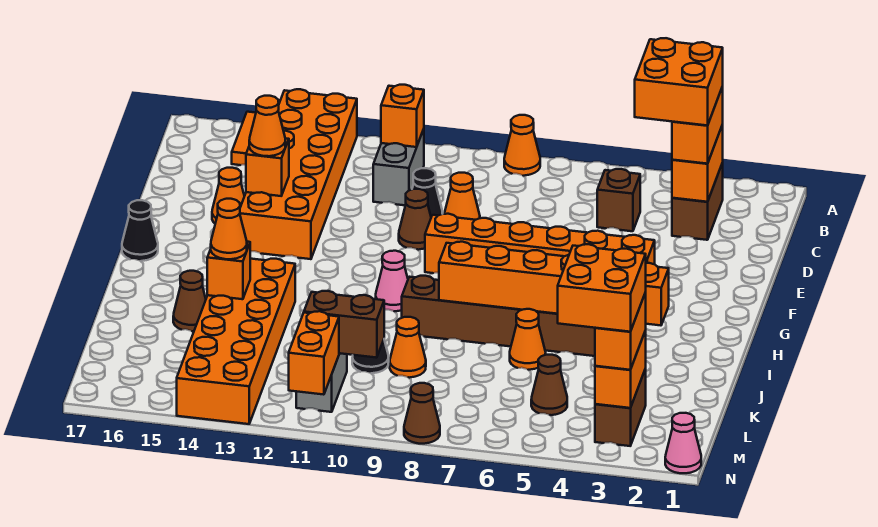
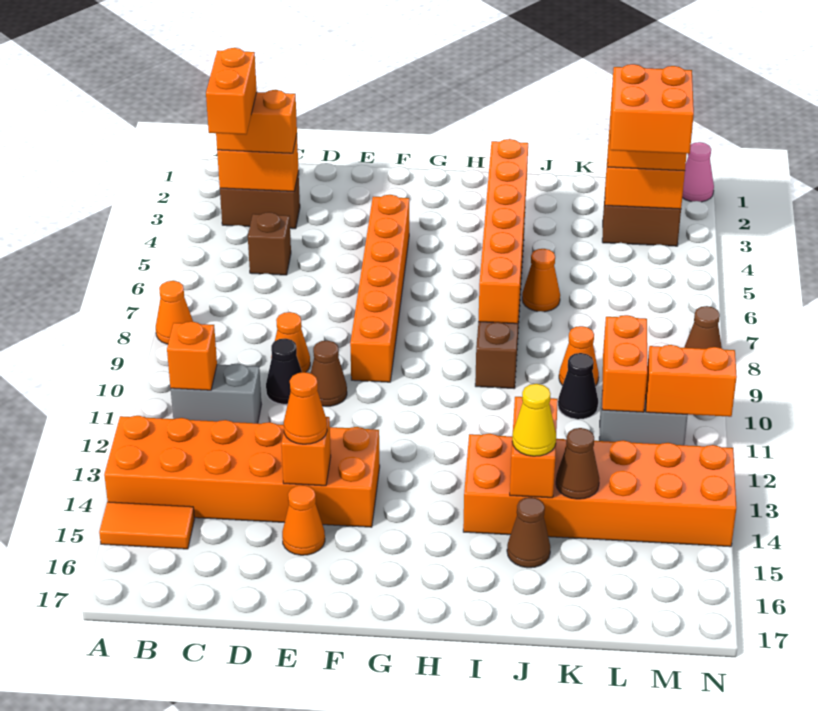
orange brick B3:C4 level 4 -> orange brick B3:B4 level 4
black cone G17 level 1 -> none
pink cone H10 level 1 -> none
orange brick J14 level 2 -> orange brick J13:J14 level 2
orange cone J14 level 3 -> yellow cone J14 level 3
brown cone L5 level 1 -> brown cone K14 level 2
brown brick L10:L11 level 2 -> orange brick L10:L11 level 2

